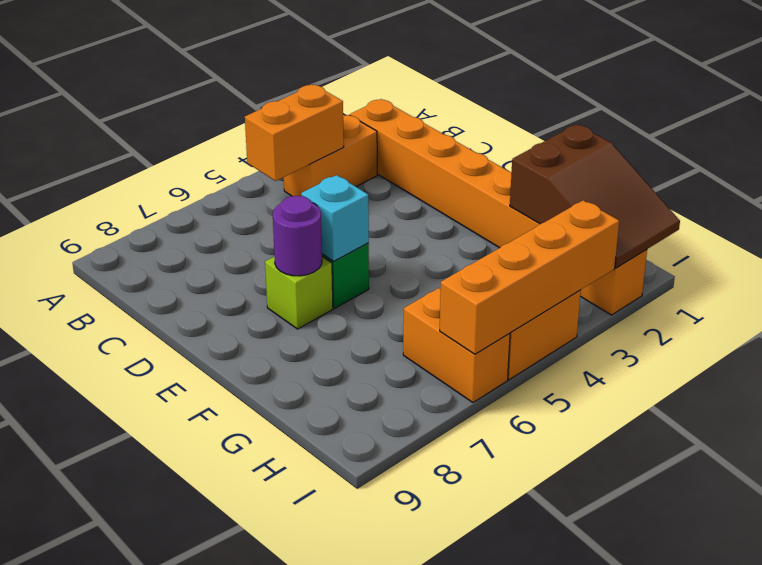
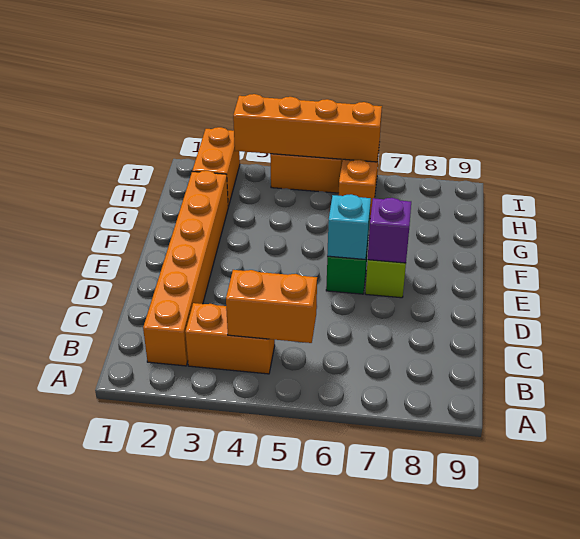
purple round brick E7 level 2 -> purple brick E7 level 2
brown slope G1:I2 level 2 top G -> none

